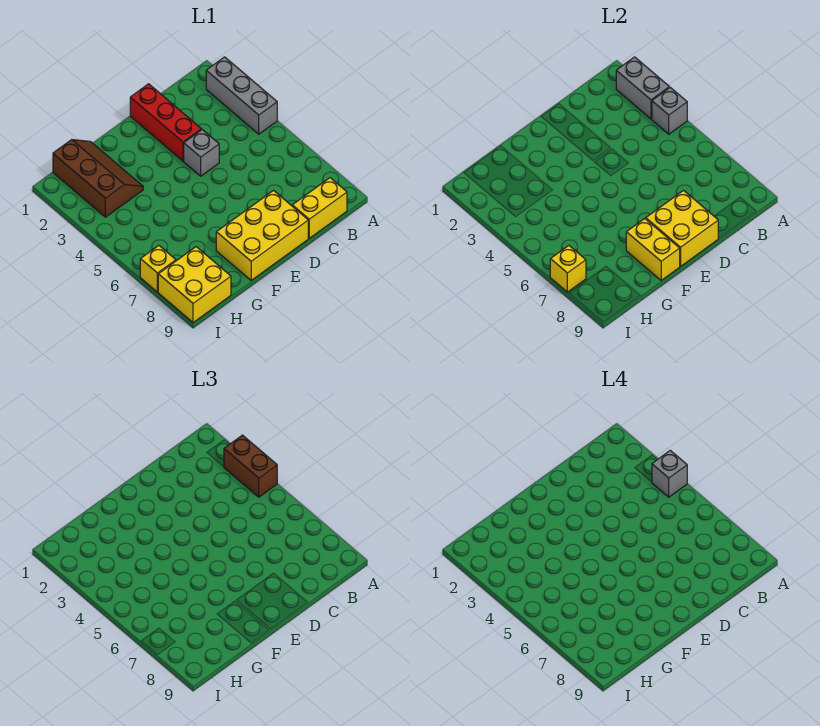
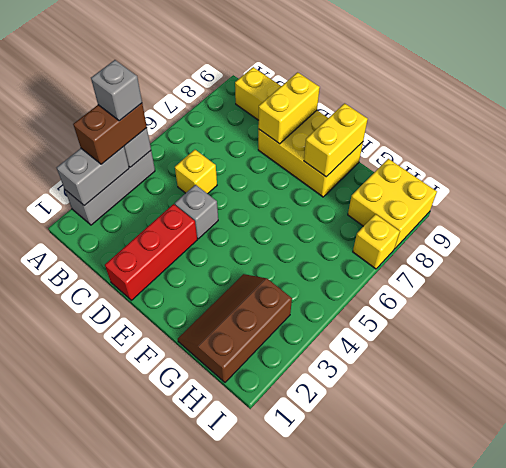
yellow brick D8:E9 level 2 -> yellow brick D8:D9 level 2
yellow brick I7 level 2 -> yellow brick C5 level 1

